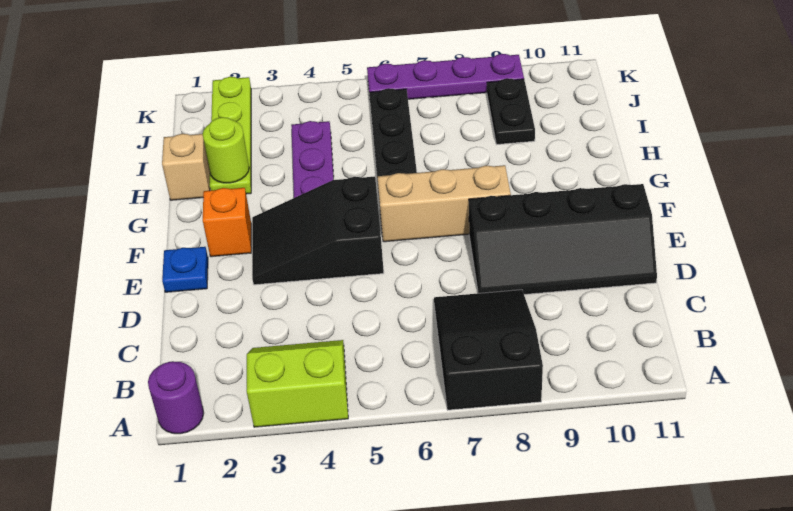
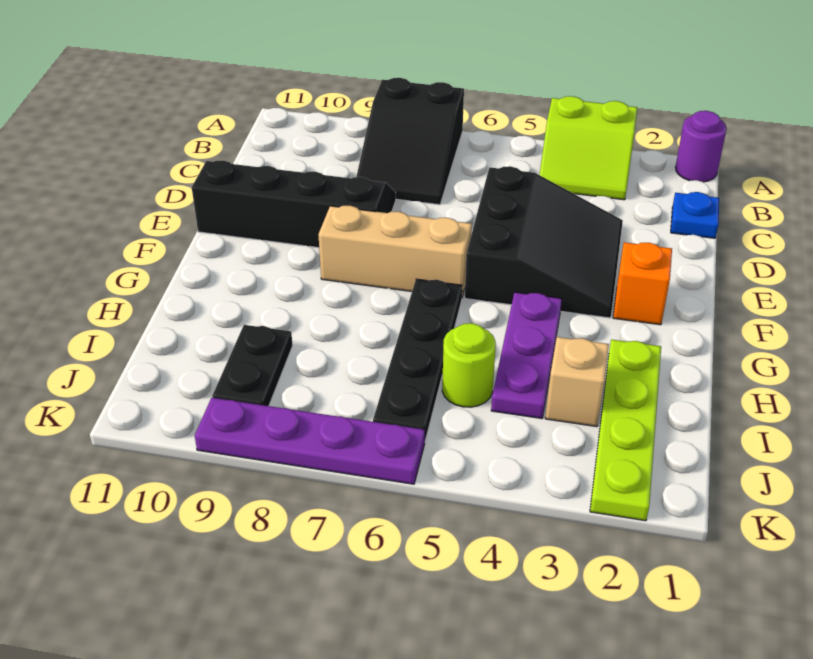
blue plate E1 level 1 -> blue plate C1 level 1
black slope E3:F5 level 1 top 5 -> black slope D3:F5 level 1 top 5
tan brick H1 level 1 -> tan brick I3 level 1
lime round brick H2 level 2 -> lime round brick I5 level 1

